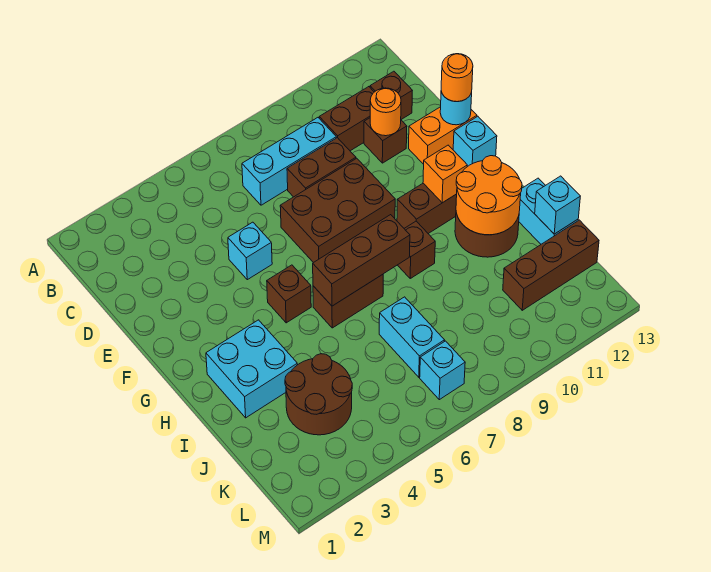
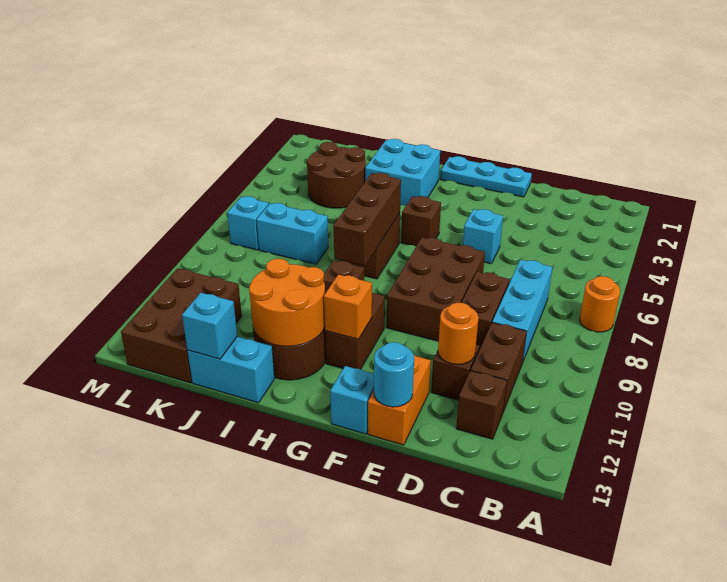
none -> cyan plate E1:G1 level 1
orange round brick E13 level 3 -> orange round brick A7 level 1
brown brick K11:K13 level 1 -> brown brick K11:L13 level 1

